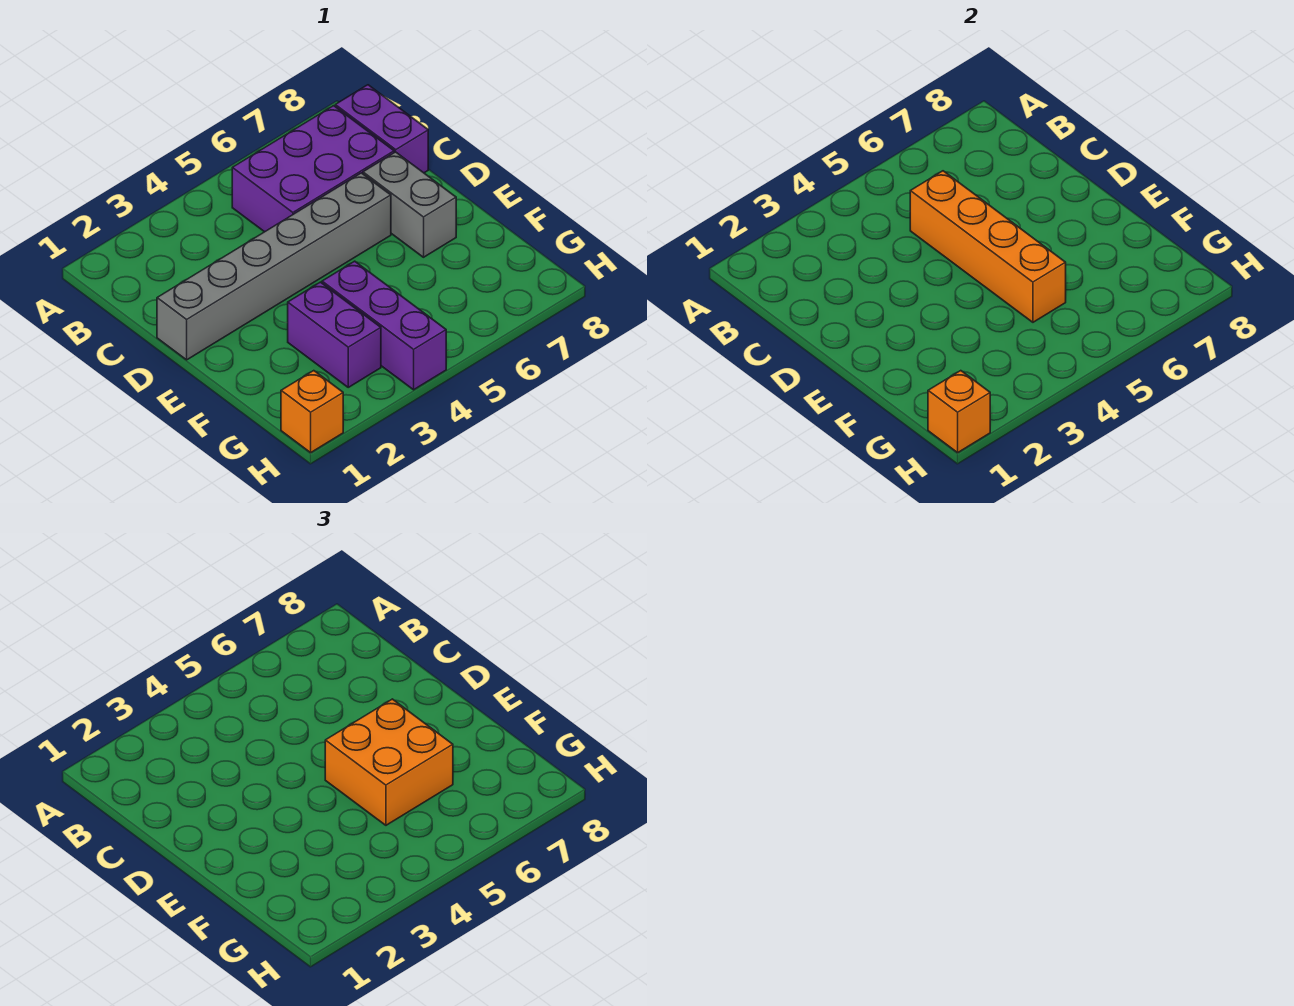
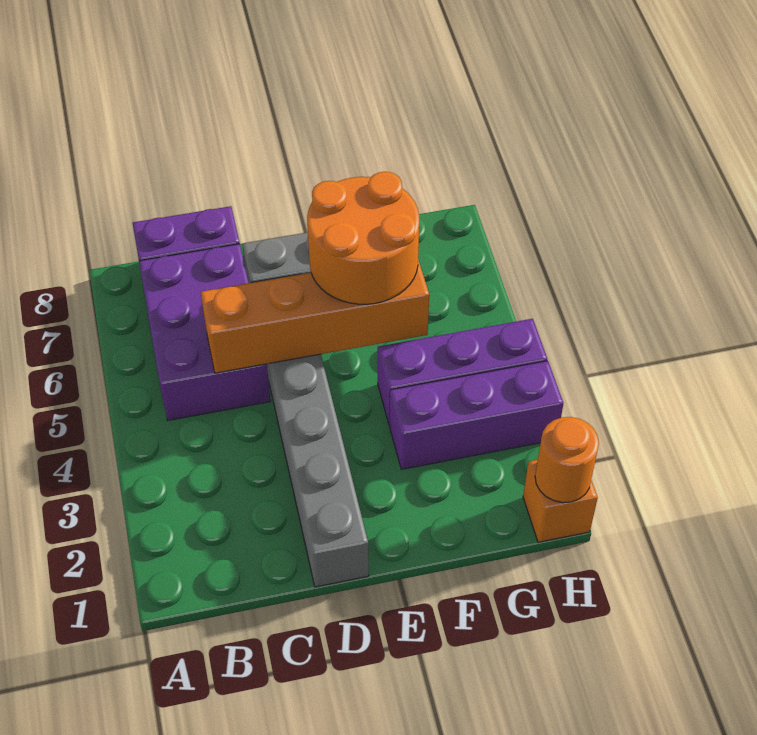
orange brick E5:F6 level 3 -> orange round brick E5:F6 level 3
purple brick F3:G3 level 1 -> purple brick F3:H3 level 1
orange brick H1 level 2 -> orange round brick H1 level 2

